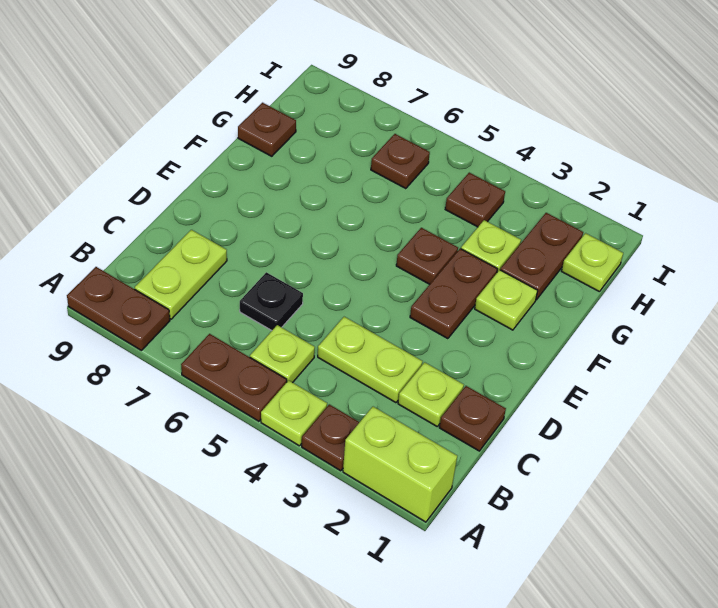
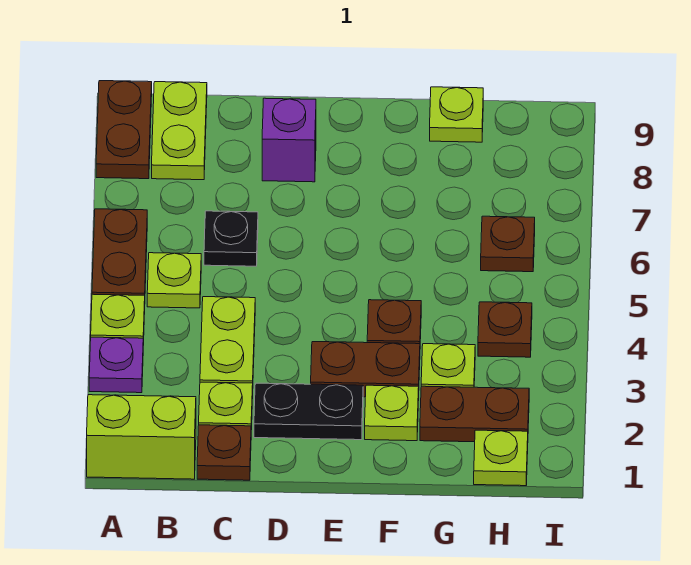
lime brick A1:A2 level 1 -> lime brick A1:B1 level 1
brown plate A3 level 1 -> purple plate A3 level 1
lime plate B8:C8 level 1 -> lime plate B8:B9 level 1
none -> black plate D2:E2 level 1
none -> purple brick D8 level 1
brown plate G9 level 1 -> lime plate G9 level 1

